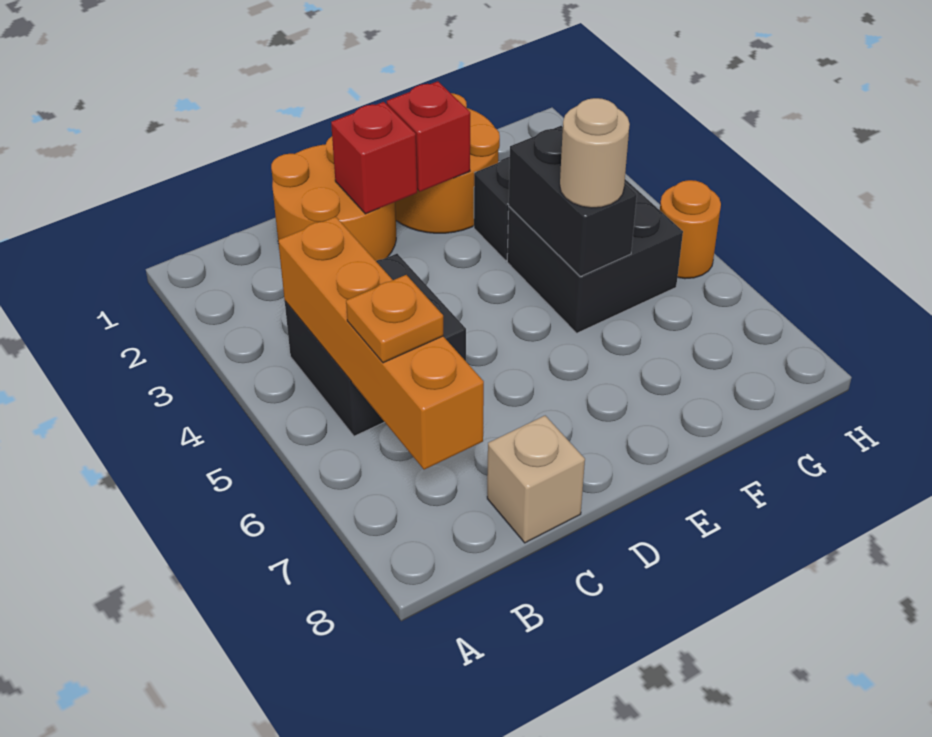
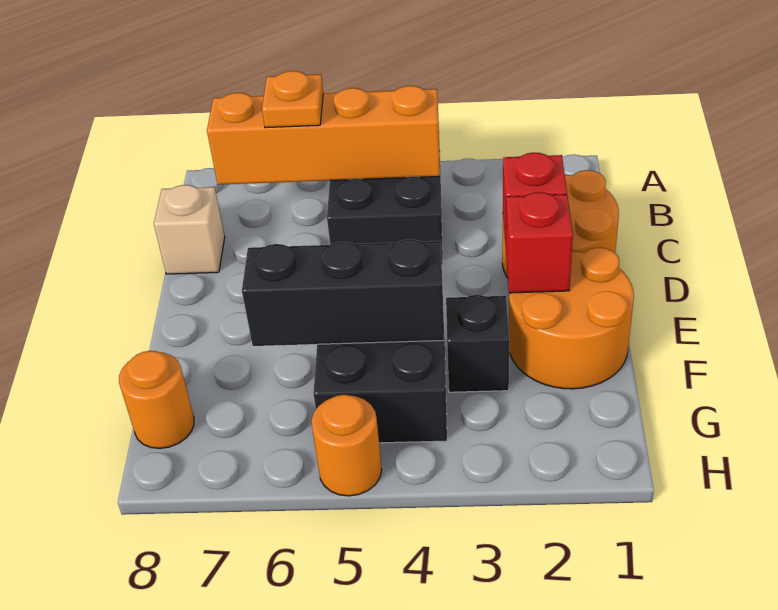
black brick F4:F5 level 2 -> black brick F4:F6 level 2
tan round brick F5 level 3 -> none
none -> orange round brick G8 level 1

